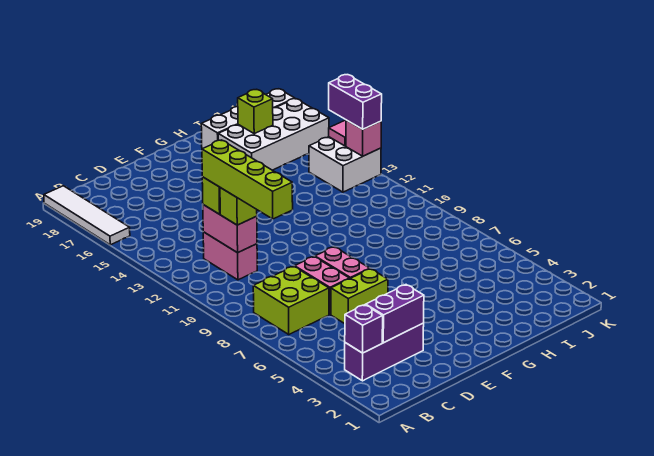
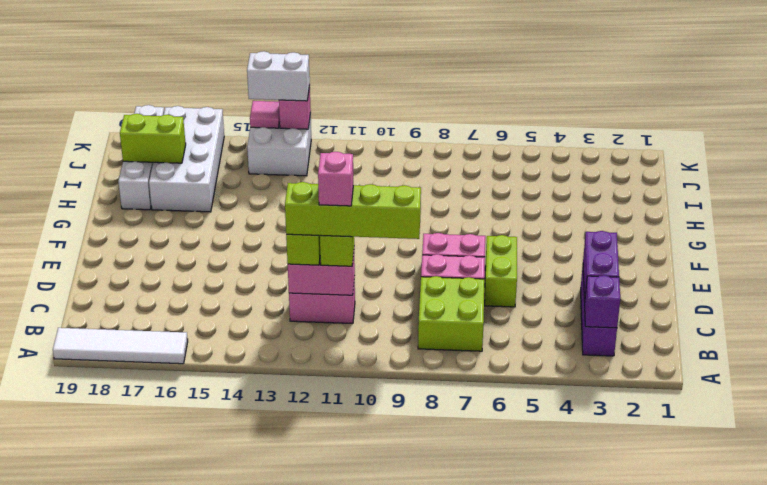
none -> pink brick C11 level 5
lime brick I17 level 2 -> lime brick I17:I18 level 2
purple brick K13:K14 level 3 -> white brick K13:K14 level 3

